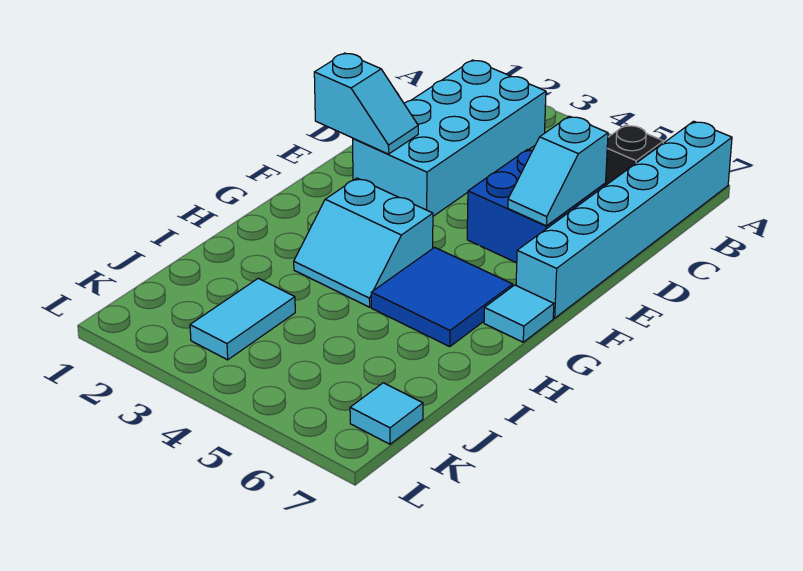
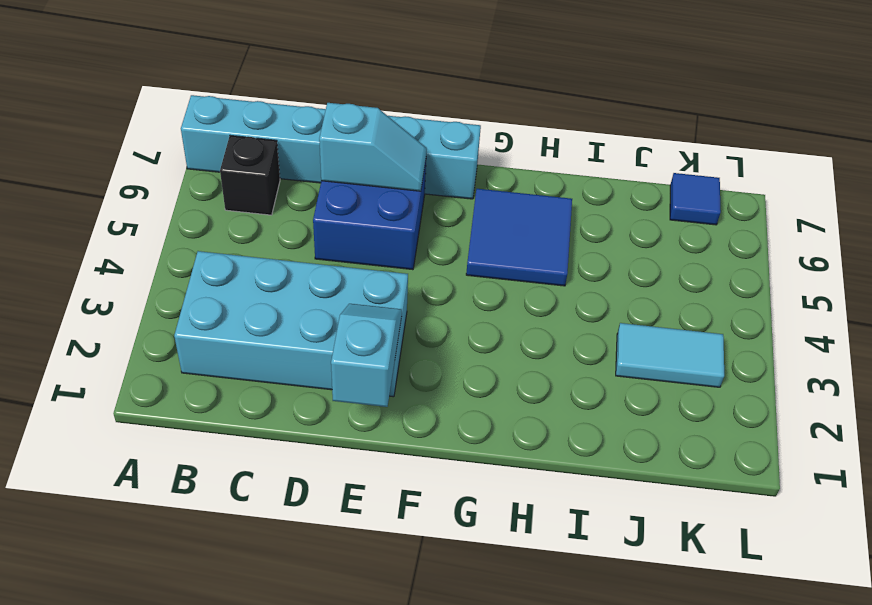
cyan slope G3:H4 level 1 top G -> none
cyan tile G7 level 1 -> none
cyan tile K7 level 1 -> blue tile K7 level 1

